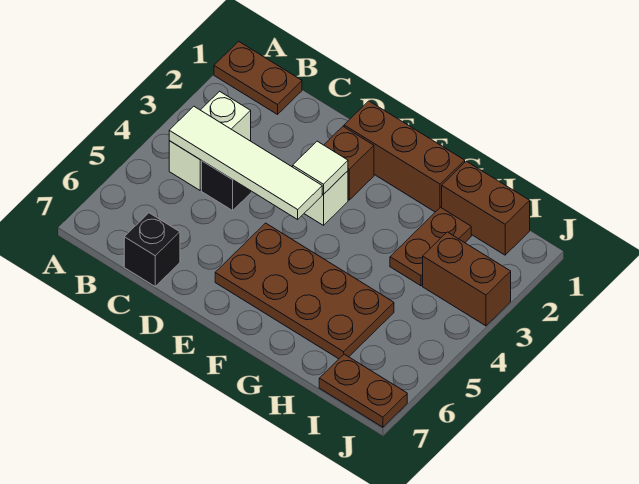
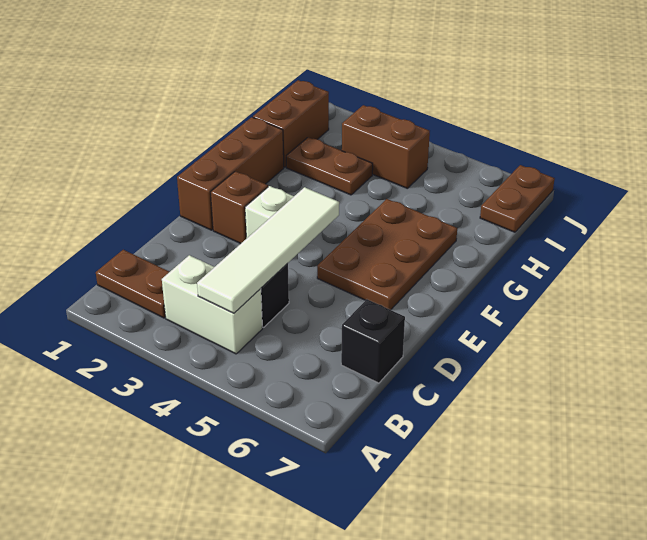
brown plate A1:B1 level 1 -> brown plate B1:B2 level 1
white tile E3 level 2 -> none
brown plate E5:H6 level 1 -> brown plate E5:G6 level 1
brown brick I3:J3 level 1 -> brown brick I3:I4 level 1

